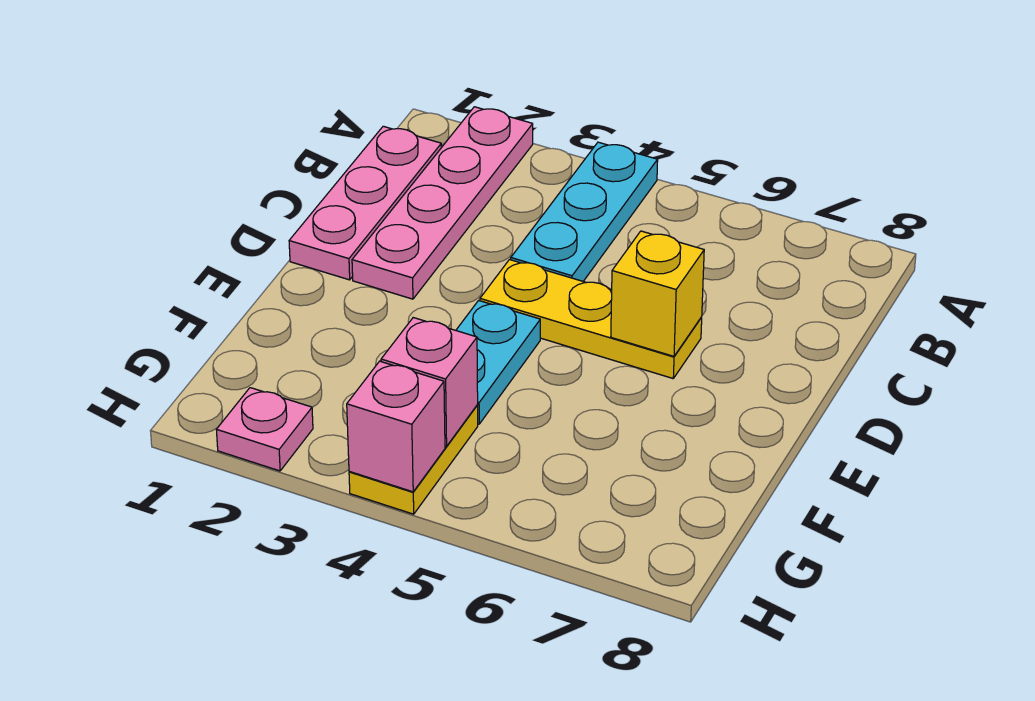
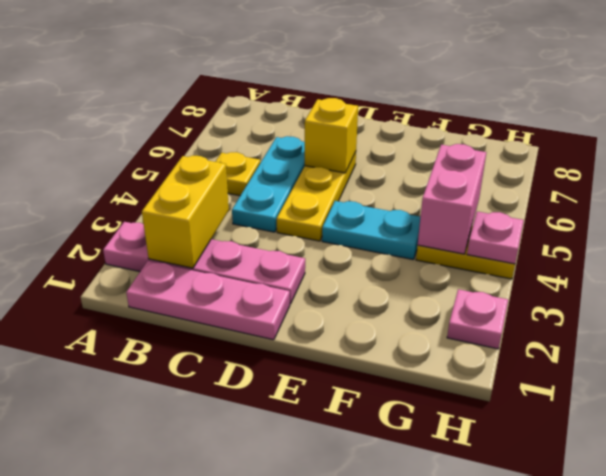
cyan plate A4:C4 level 1 -> cyan plate C4:C6 level 1
none -> yellow brick B2:B3 level 2
none -> yellow plate B5 level 1
pink brick G4 level 2 -> pink brick G4:G5 level 2
pink brick H4 level 2 -> pink plate H4 level 2

